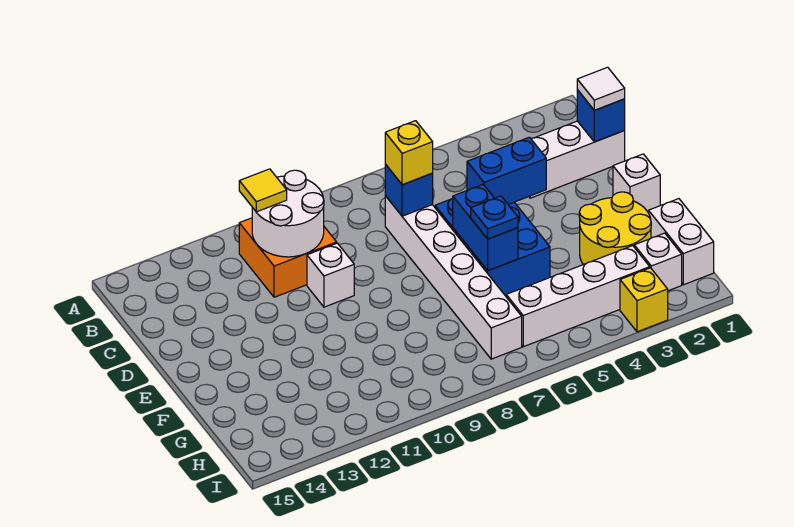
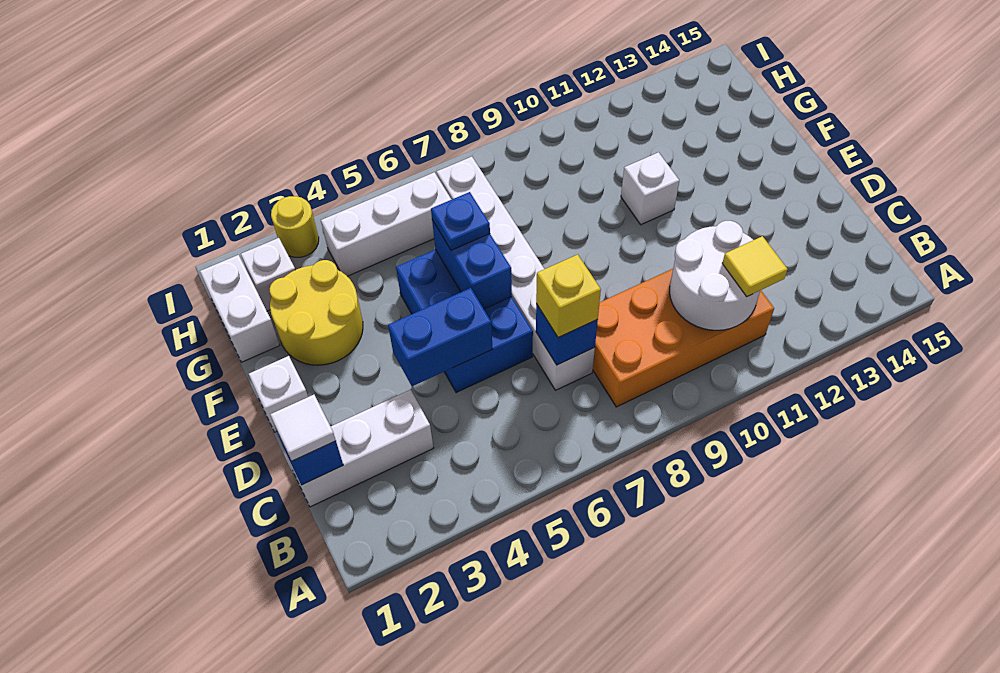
orange brick B10:C11 level 1 -> orange brick B8:C11 level 1
white brick D10 level 1 -> white brick F11 level 1
white brick H3:H6 level 1 -> white brick H4:H6 level 1
yellow brick I3 level 1 -> yellow round brick I3 level 1

